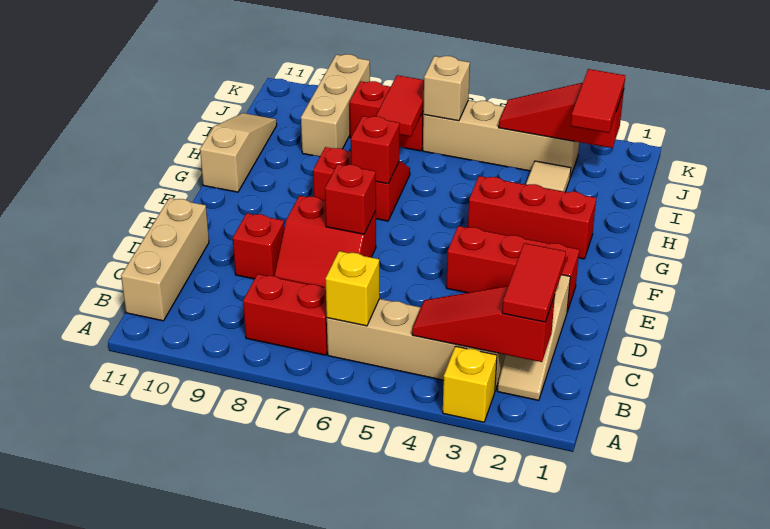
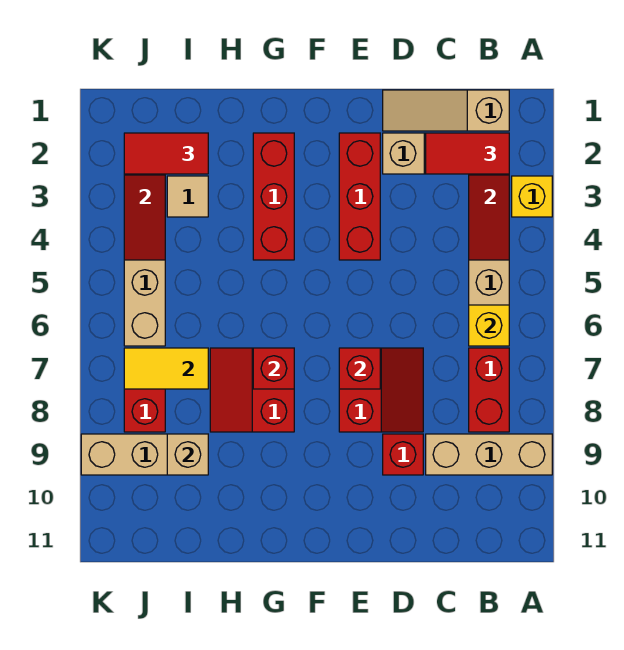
tan brick B11:D11 level 1 -> tan brick A9:C9 level 1
tan slope G11:I11 level 1 top G -> tan slope B1:D1 level 1 top B
red tile I7:J7 level 2 -> yellow tile I7:J7 level 2
tan brick J6 level 2 -> tan brick I9 level 2

